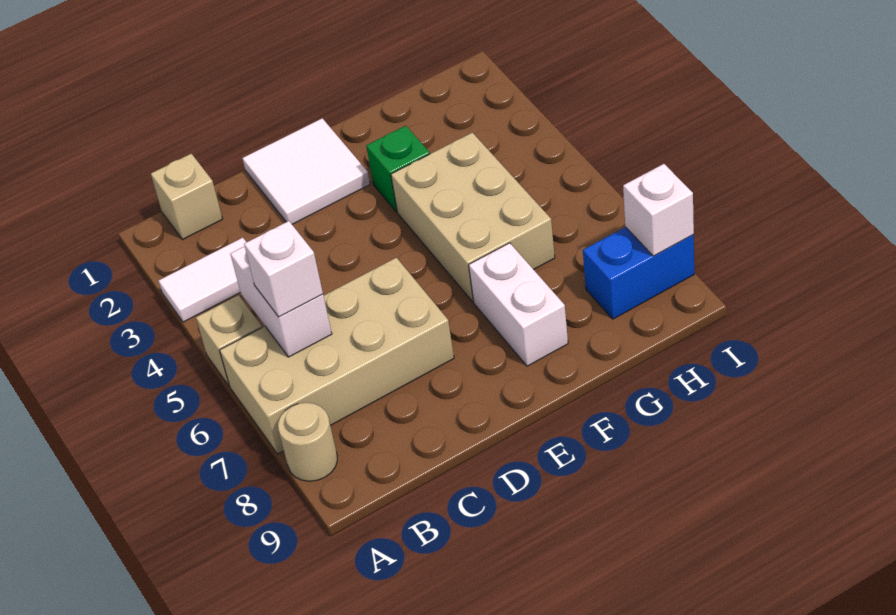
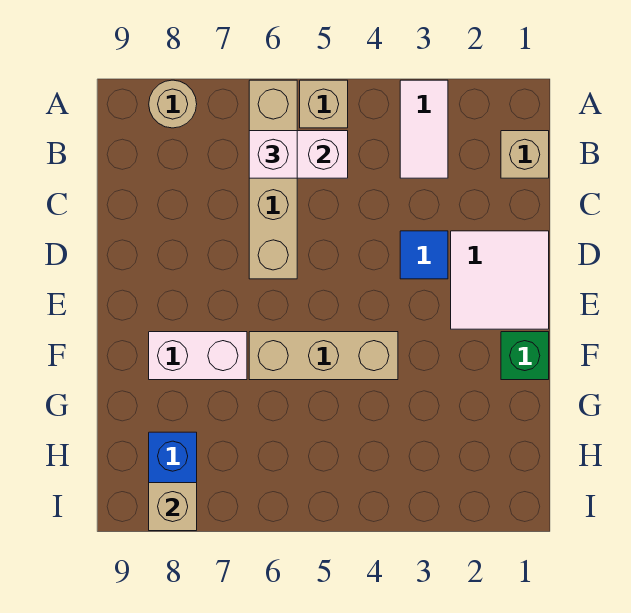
tan brick A6:D7 level 1 -> tan brick A6:D6 level 1
none -> blue tile D3 level 1
green brick F3 level 1 -> green brick F1 level 1
tan brick F4:G6 level 1 -> tan brick F4:F6 level 1
white brick I8 level 2 -> tan brick I8 level 2

